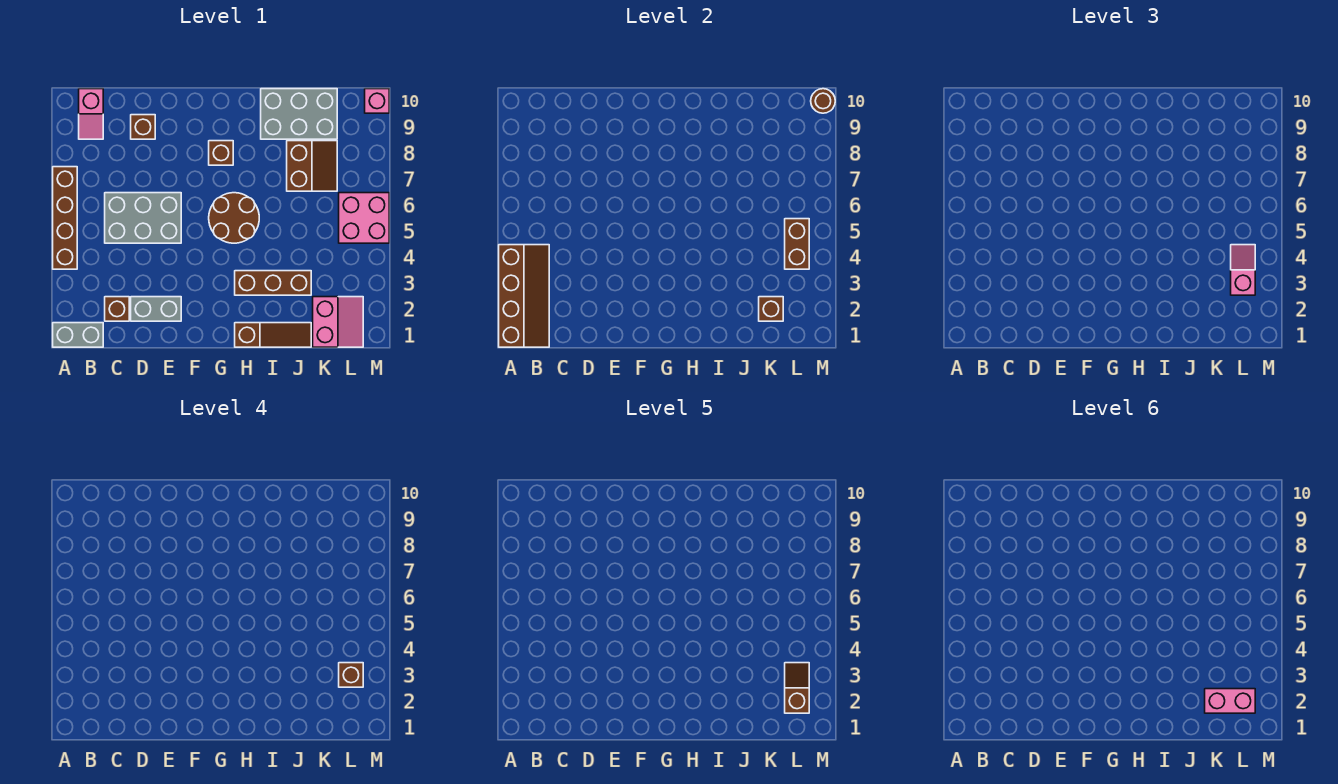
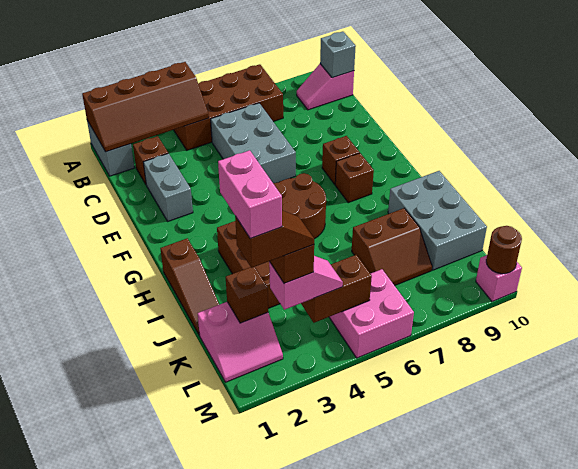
brown brick A4:A7 level 1 -> brown brick A4:B7 level 1
none -> grey brick B10 level 2
brown brick D9 level 1 -> brown brick F8 level 1

